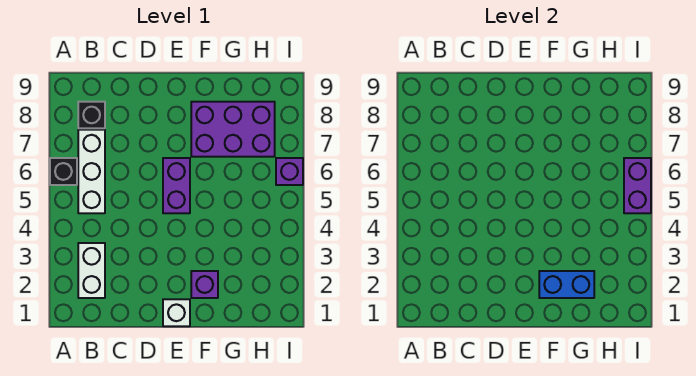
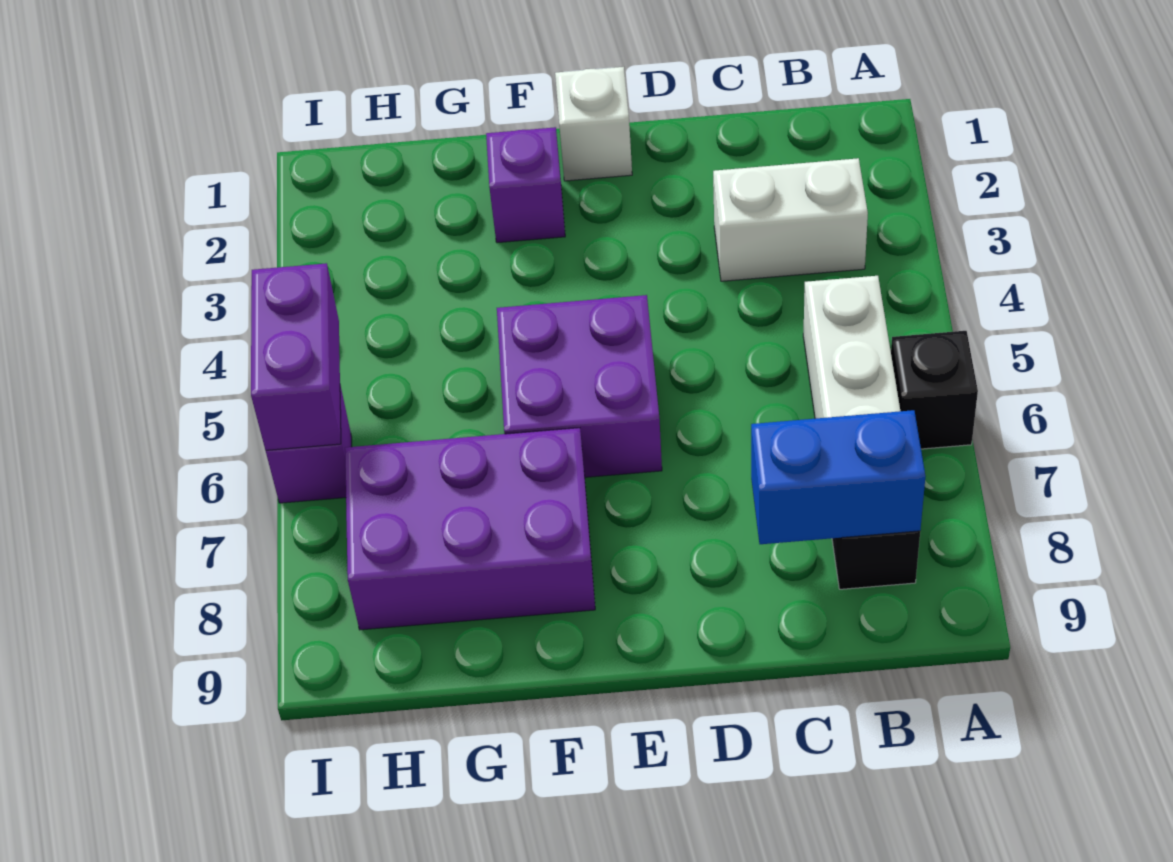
white brick B2:B3 level 1 -> white brick B3:C3 level 1
purple brick E5:E6 level 1 -> purple brick E5:F6 level 1
blue brick F2:G2 level 2 -> blue brick B8:C8 level 2

